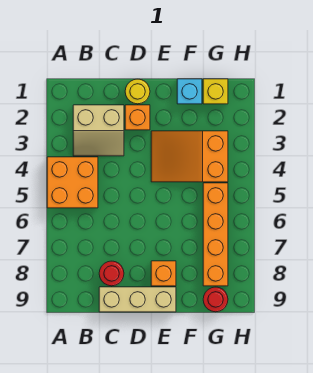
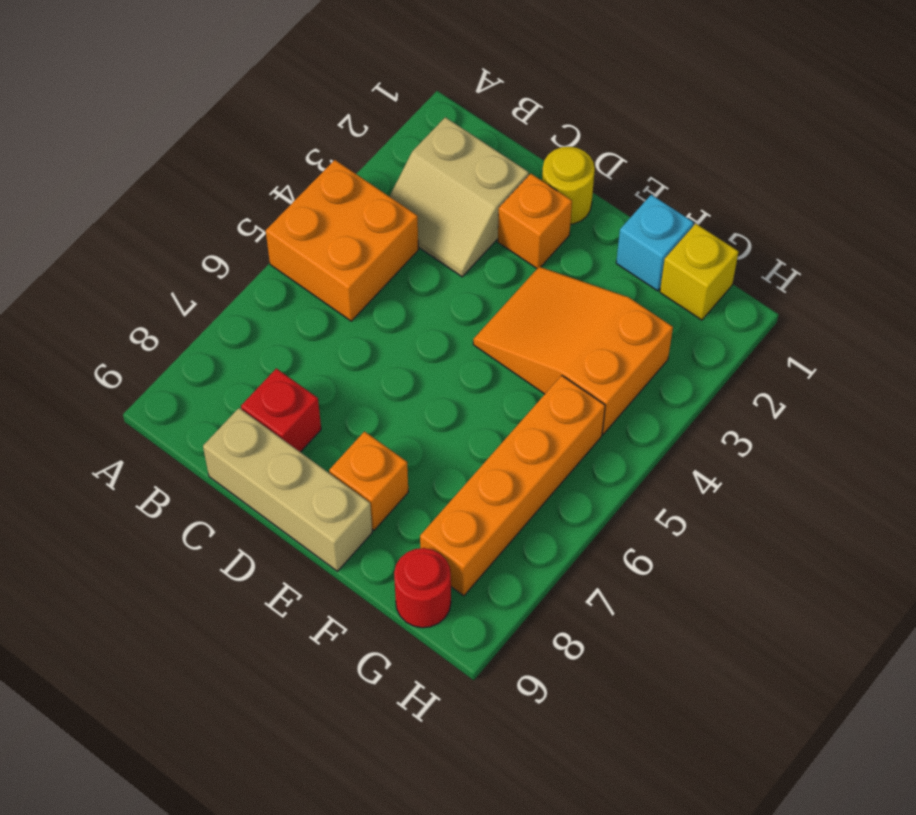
red round brick C8 level 1 -> red brick C8 level 1

